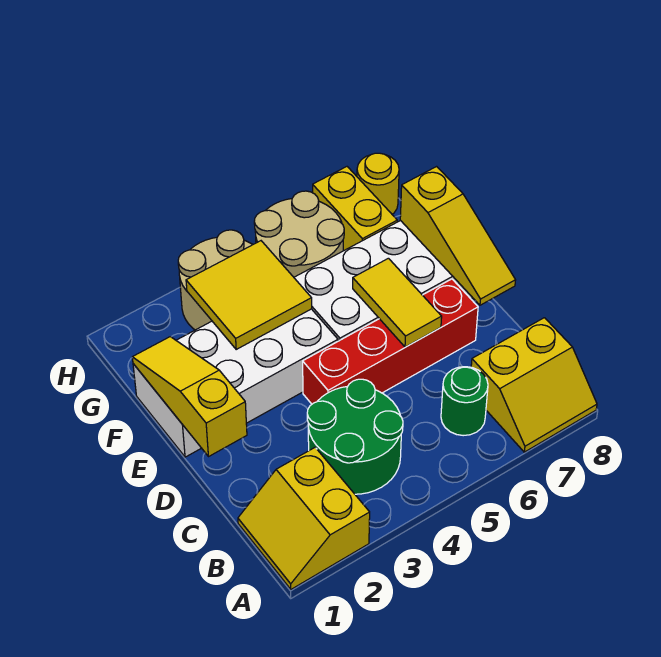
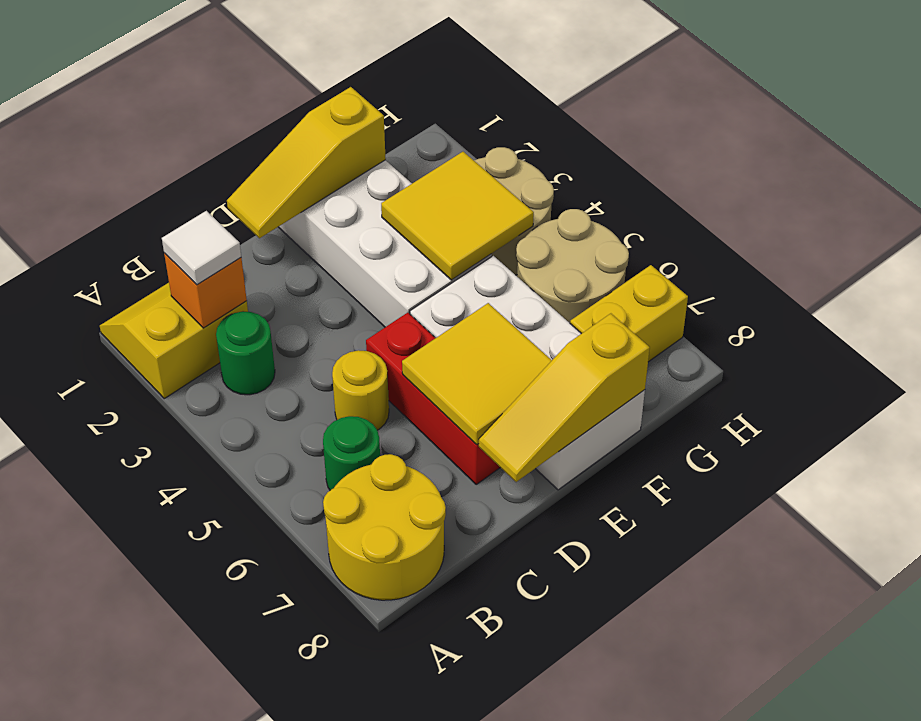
yellow slope A7:B8 level 1 top B -> yellow round brick A7:B8 level 1
none -> orange brick B2 level 2
none -> white tile B2 level 3
green round brick B3:C4 level 1 -> green round brick B3 level 1
yellow slope D1:F1 level 2 top D -> yellow slope D1:F1 level 2 top F
red brick D4:D7 level 1 -> red brick D5:D7 level 1
yellow tile D6:E6 level 2 -> yellow tile D6:E7 level 2
yellow round brick H8 level 1 -> yellow round brick C5 level 1

